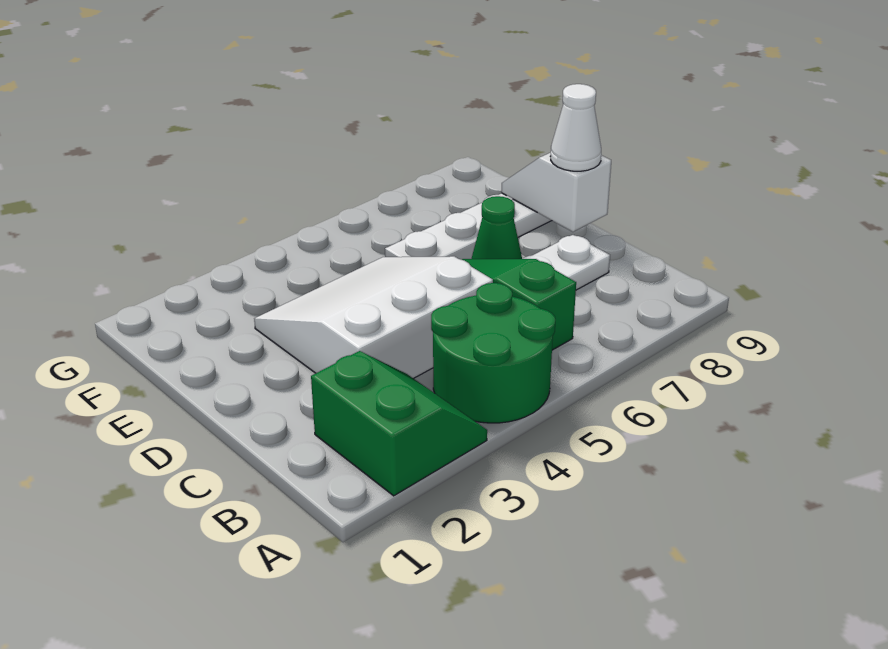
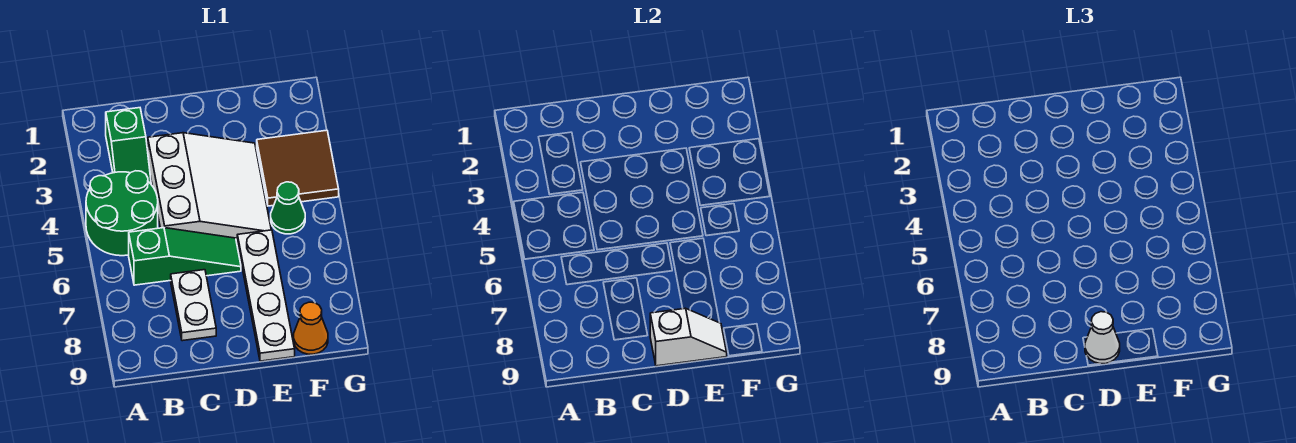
green slope A2:B3 level 1 top 2 -> green slope B2:B3 level 1 top 2
green cone D7 level 1 -> green cone F5 level 1
none -> brown tile F3:G4 level 1
none -> orange cone F9 level 1

